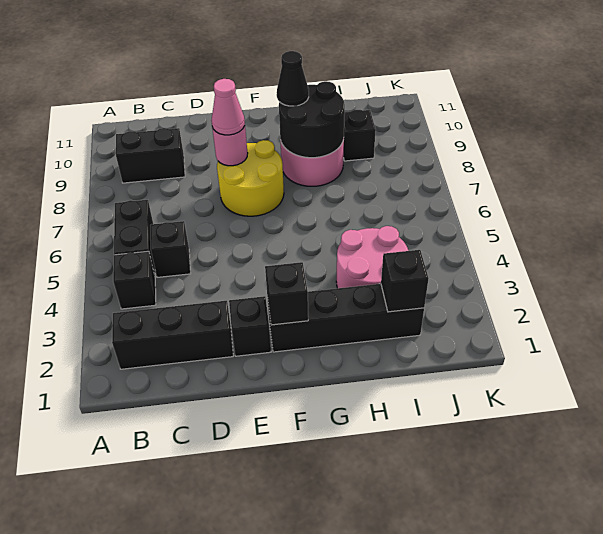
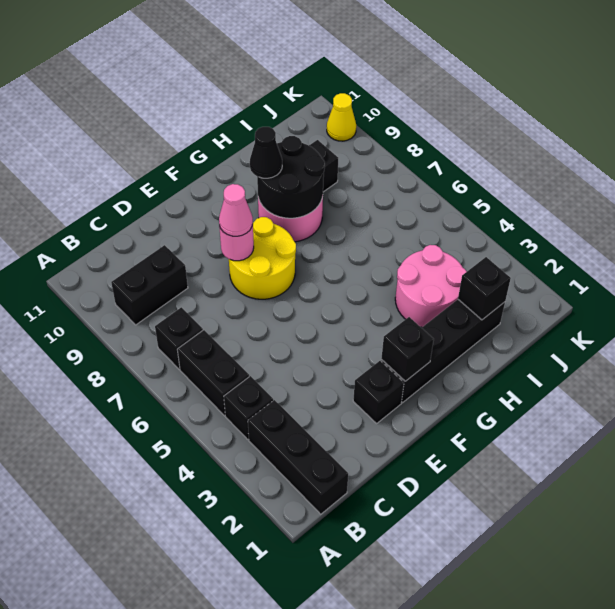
black brick B2:D2 level 1 -> black brick B1:B3 level 1
black brick C5 level 1 -> black brick B7 level 1
none -> yellow cone K10 level 1

